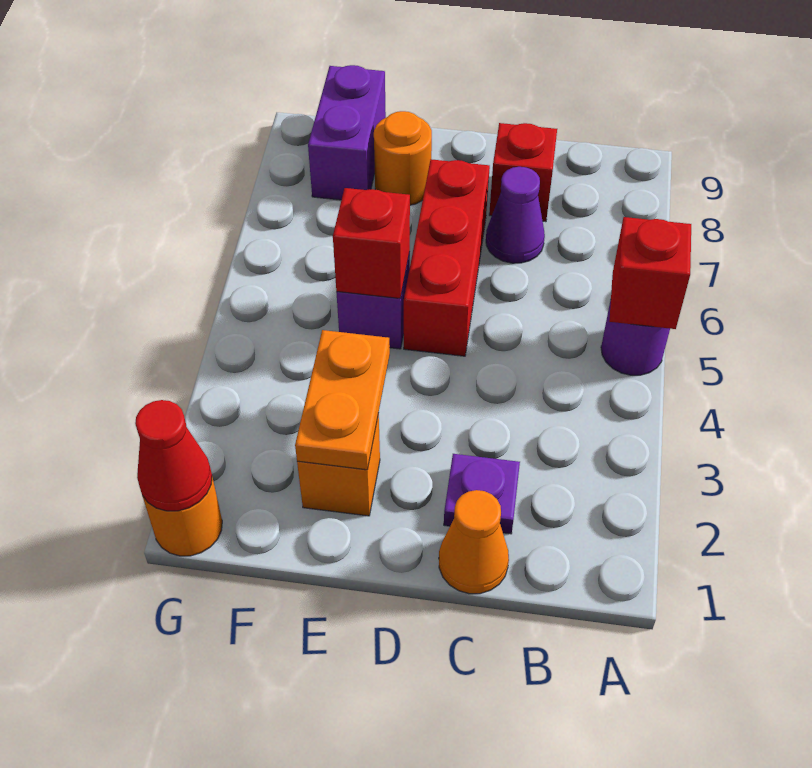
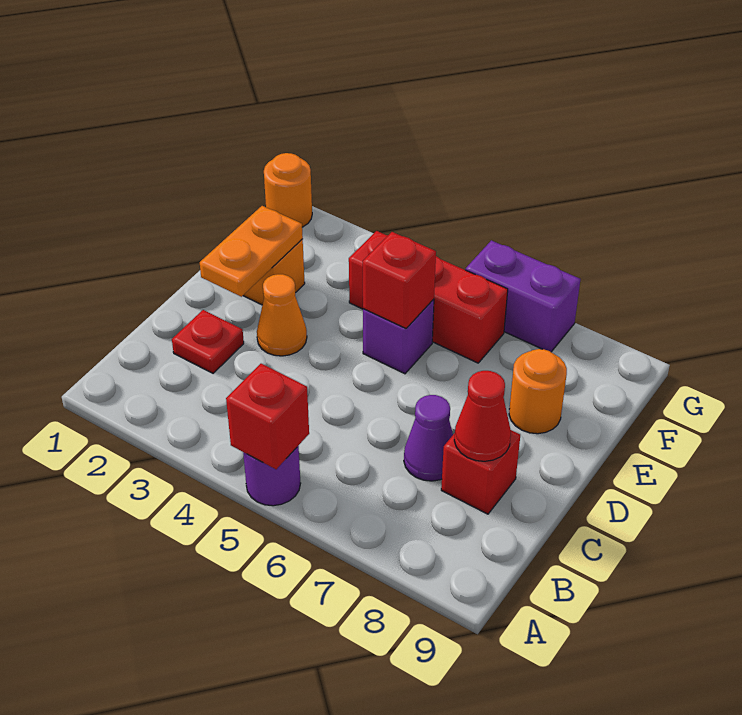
orange cone C1 level 1 -> orange cone D3 level 1
purple plate C2 level 1 -> red plate C2 level 1
red brick D5:D7 level 1 -> red brick F4:F6 level 1
orange plate E2:E3 level 2 -> orange plate D2:E2 level 2
purple brick F8:F9 level 1 -> purple brick G6:G7 level 1
red cone G1 level 2 -> red cone C8 level 2

